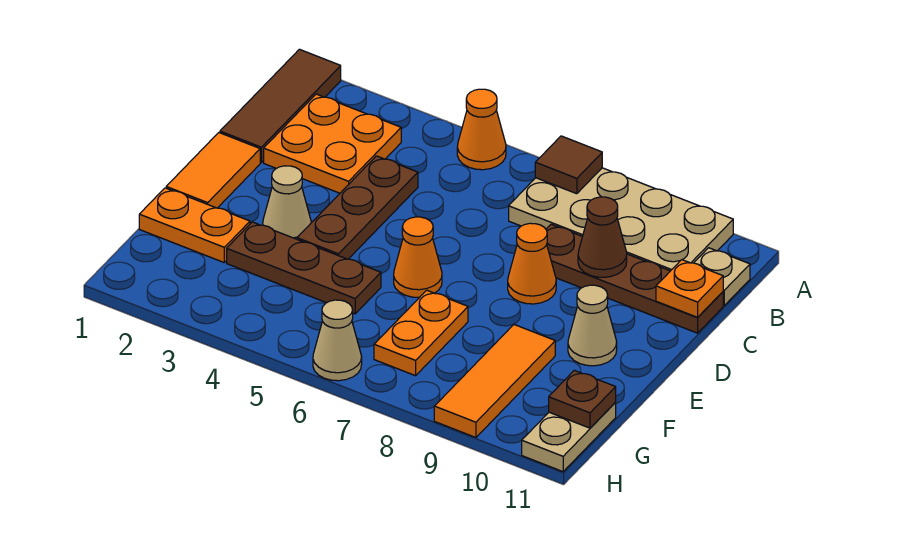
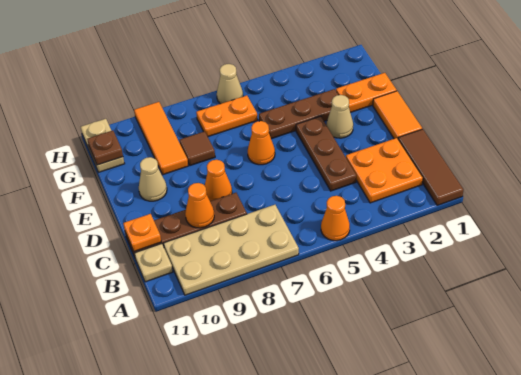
brown tile A7 level 2 -> brown tile F8 level 1
brown cone C9 level 2 -> orange cone C9 level 2
orange plate F7:G7 level 1 -> orange plate G6:G7 level 1

